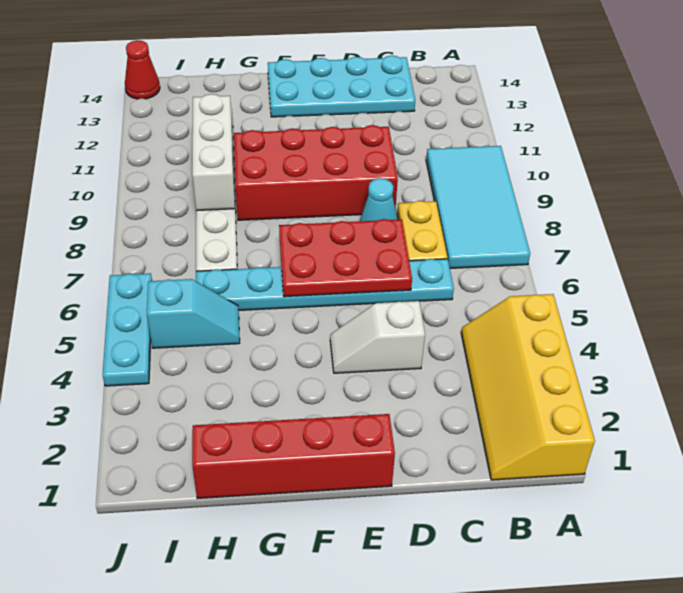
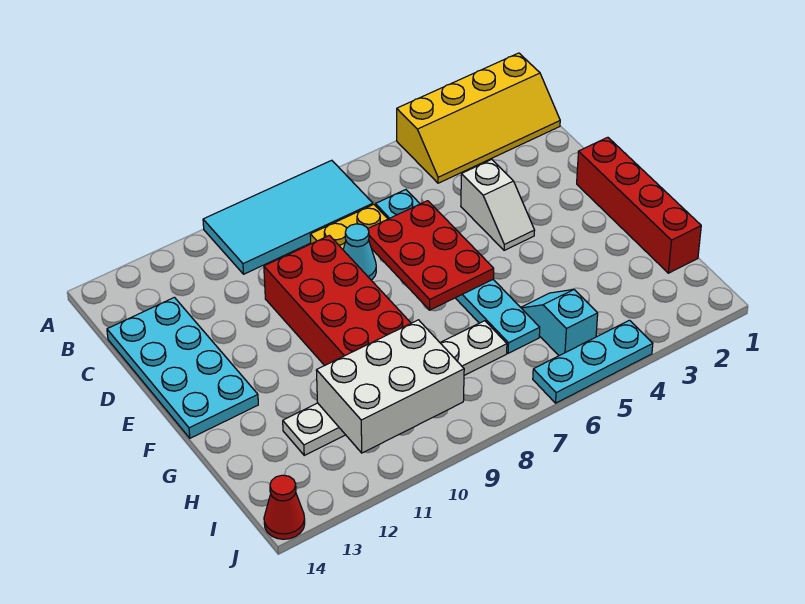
white brick H9:H11 level 2 -> white brick H9:I11 level 2

